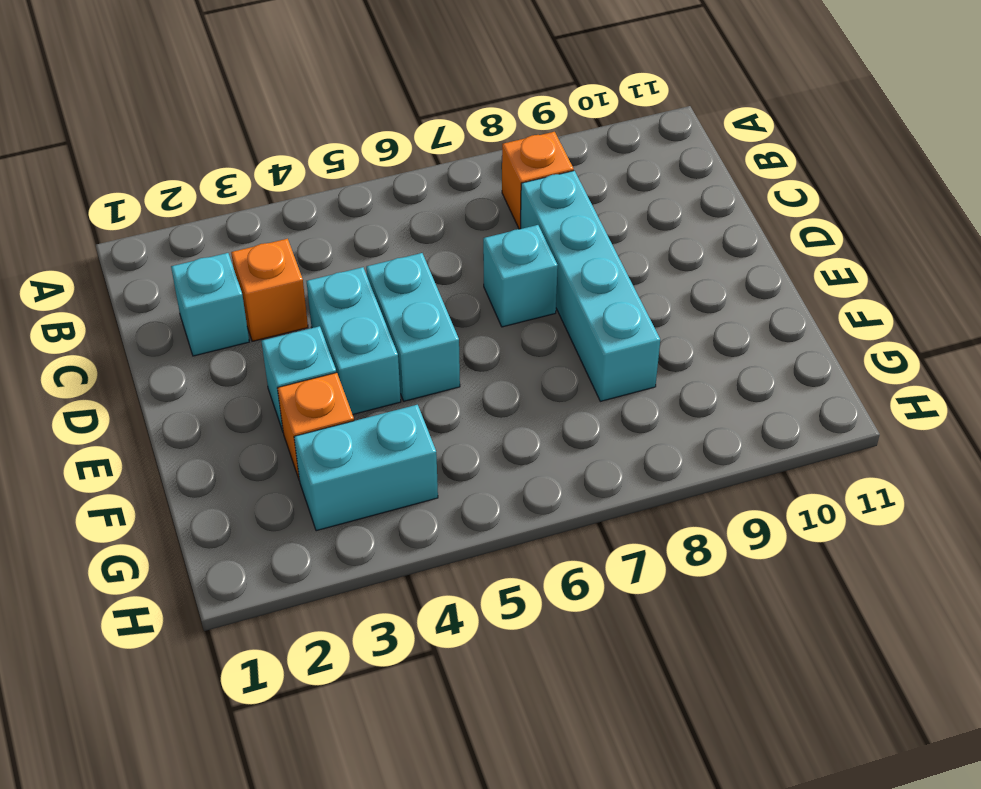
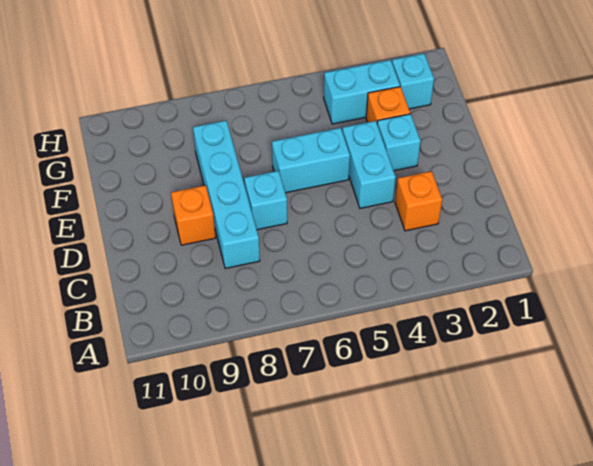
orange brick B8 level 1 -> orange brick D9 level 1
cyan brick C2 level 1 -> cyan brick G2 level 1
cyan brick D5:E5 level 1 -> cyan brick E5:E6 level 1

